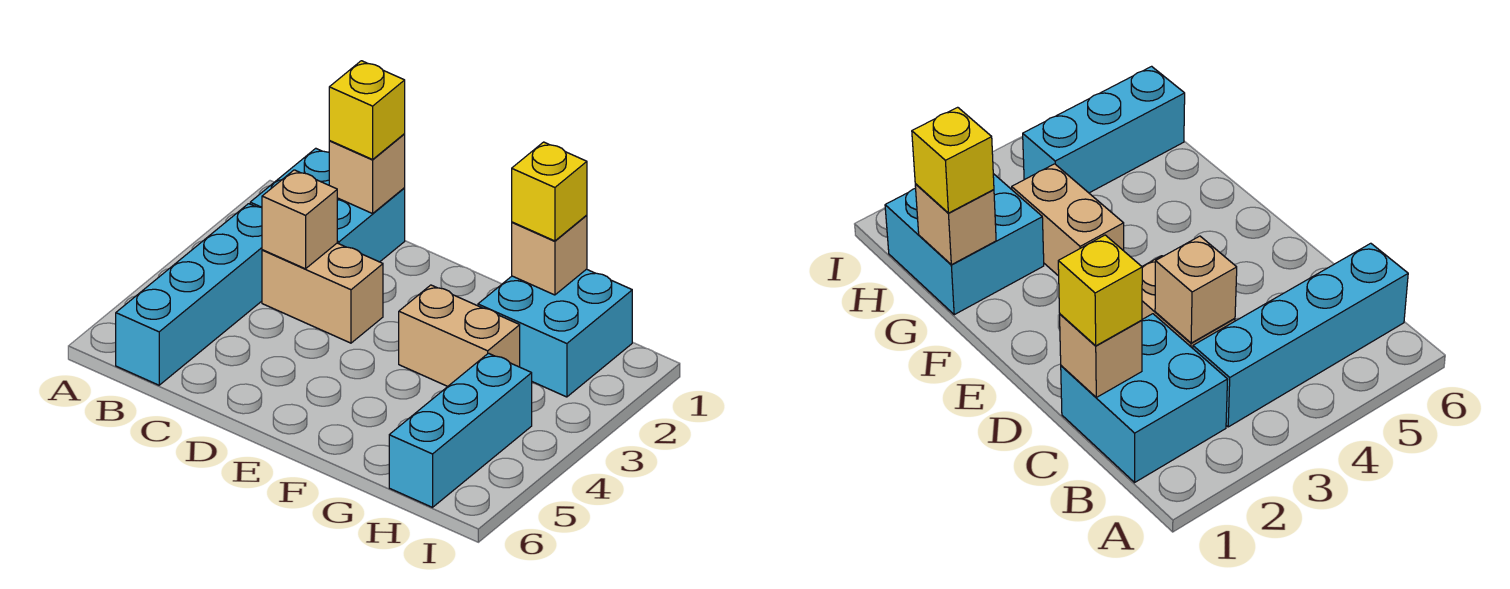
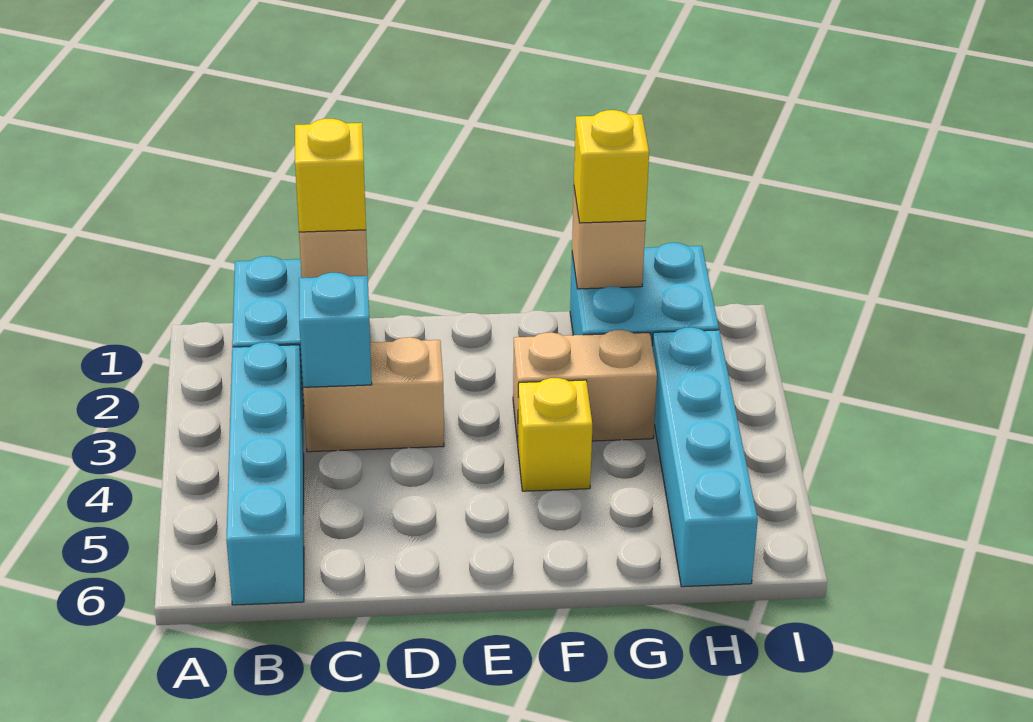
tan brick C3 level 2 -> cyan brick C3 level 2
none -> yellow brick F4 level 1
cyan brick H4:H6 level 1 -> cyan brick H3:H6 level 1

